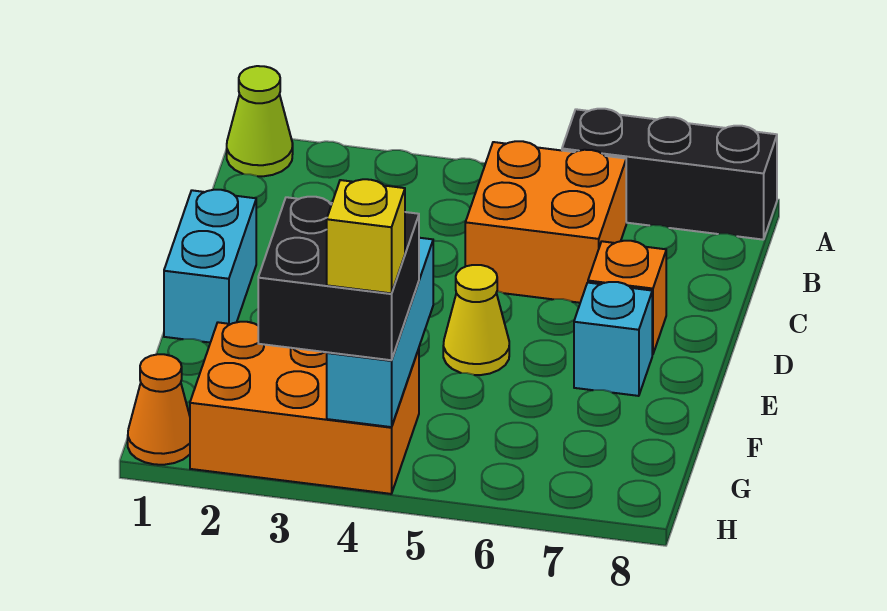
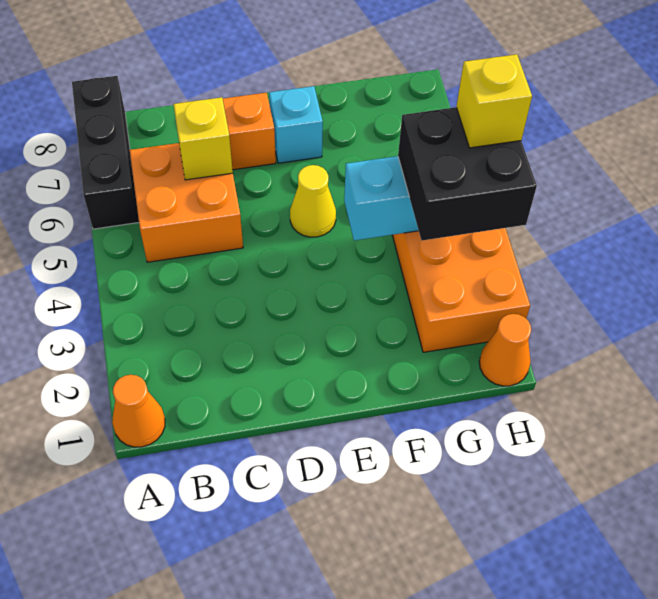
lime cone A1 level 1 -> orange cone A1 level 1
none -> yellow brick C6 level 2
cyan brick D1:E1 level 1 -> none

